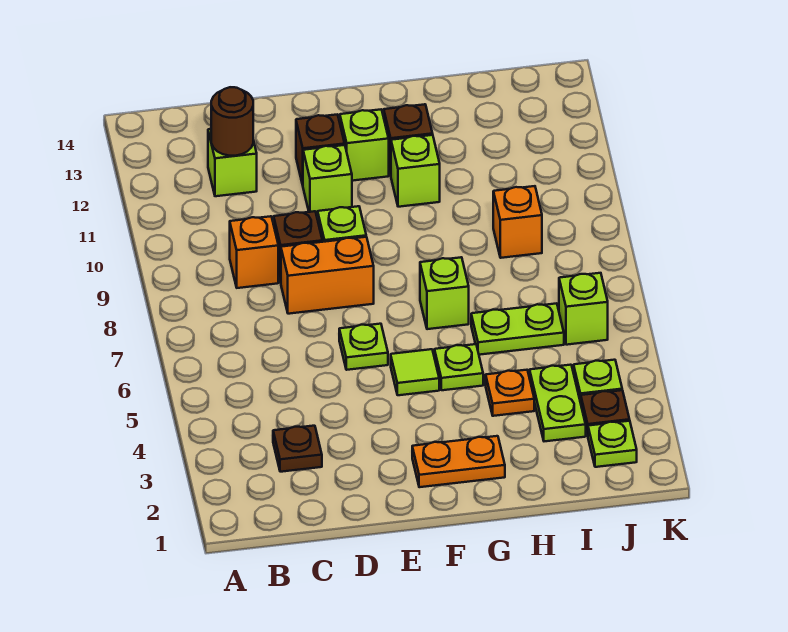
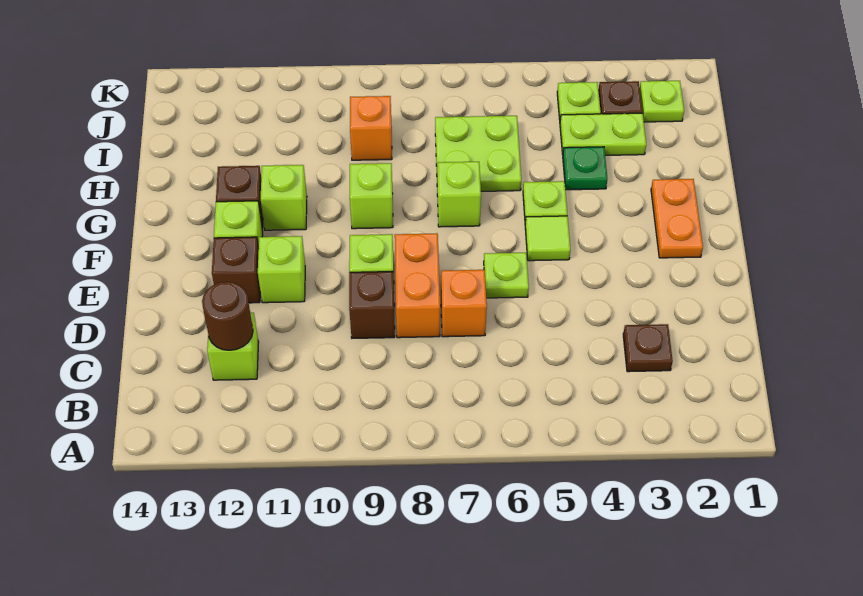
orange brick C9 level 1 -> orange brick D7 level 1
orange plate H4 level 1 -> green plate H4 level 1
lime plate H6:I6 level 1 -> lime plate H6:I7 level 1
lime brick J6 level 1 -> lime brick G9 level 1

